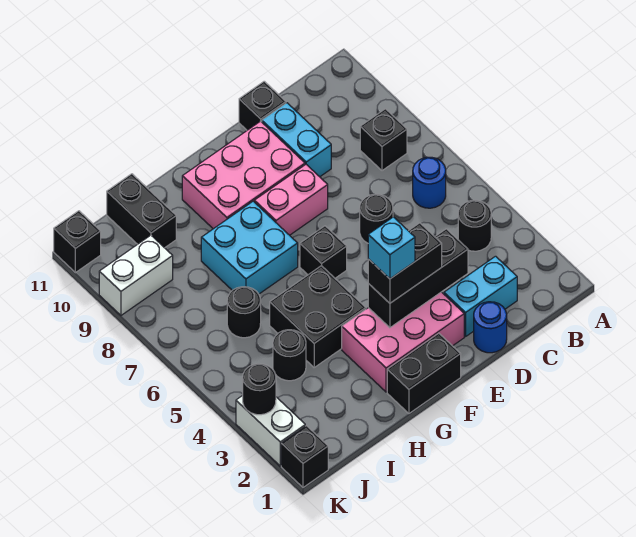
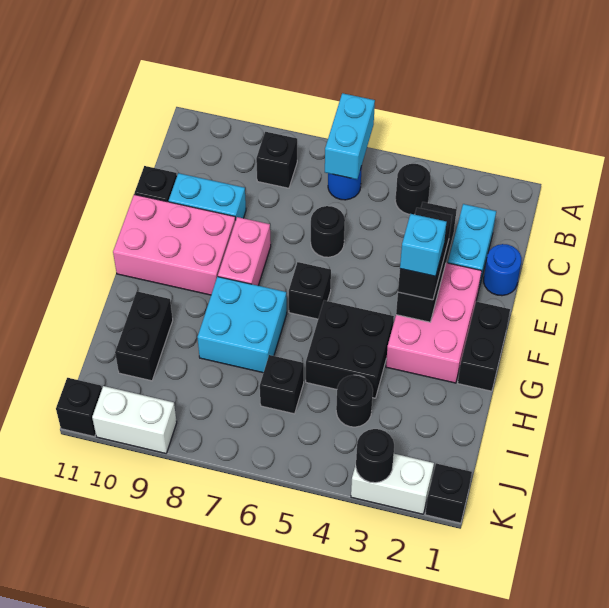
none -> cyan brick A6:B6 level 2
pink brick E9:G10 level 1 -> pink brick E9:F11 level 1
black round brick I6 level 1 -> black brick I6 level 1
black brick I10:I11 level 1 -> black brick H10:I10 level 1
white brick J9:K9 level 1 -> white brick K9:K10 level 1

